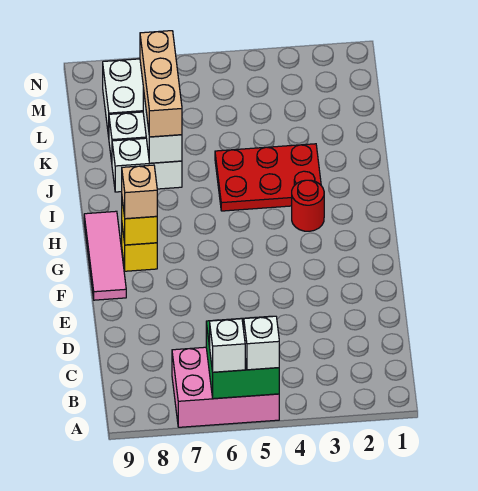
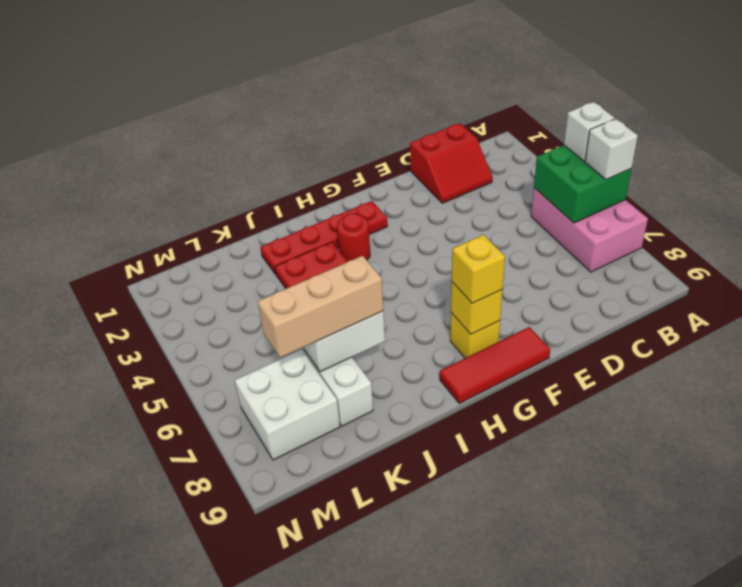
none -> red slope C1:D2 level 1 top 1
pink tile F9:H9 level 1 -> red tile F9:H9 level 1
none -> red plate G2:J2 level 1
tan brick G8 level 3 -> yellow brick G8 level 3
white brick J7:J8 level 1 -> none

